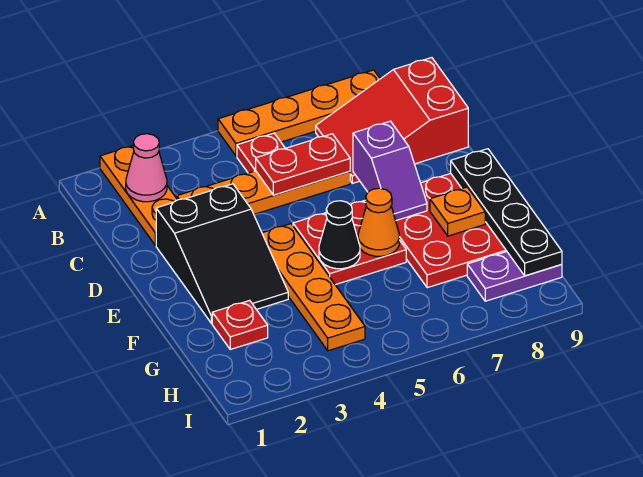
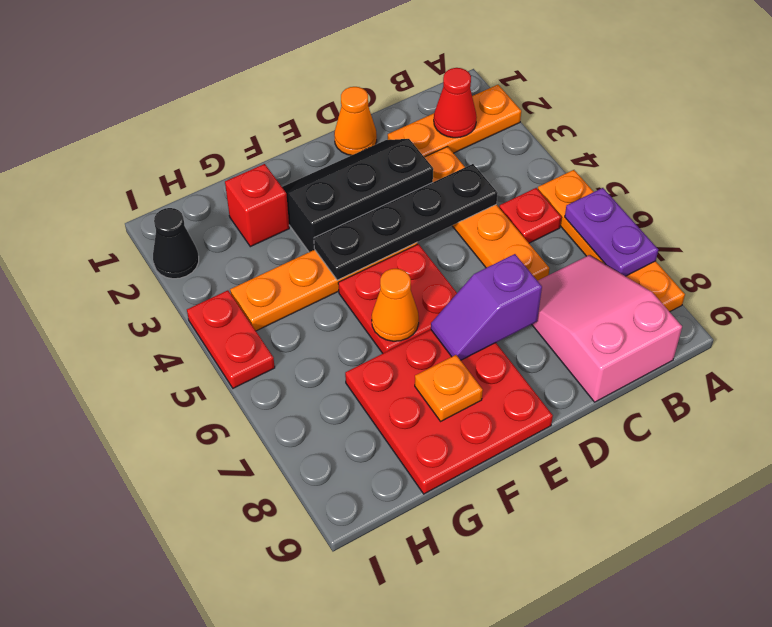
pink cone B2 level 2 -> red cone B2 level 2
red slope B7:C9 level 1 top 9 -> pink slope B7:C9 level 1 top 9
red plate C5:C6 level 2 -> red plate I4:I5 level 1
none -> orange cone D1 level 1
black slope D2:F3 level 1 top D -> black slope D2:F3 level 1 top 3
black plate E9:H9 level 2 -> black plate C4:F4 level 2
black cone F5 level 2 -> black cone I2 level 1
red plate G2 level 1 -> red brick G2 level 1
purple plate H8:H9 level 1 -> purple plate A6:A7 level 2

